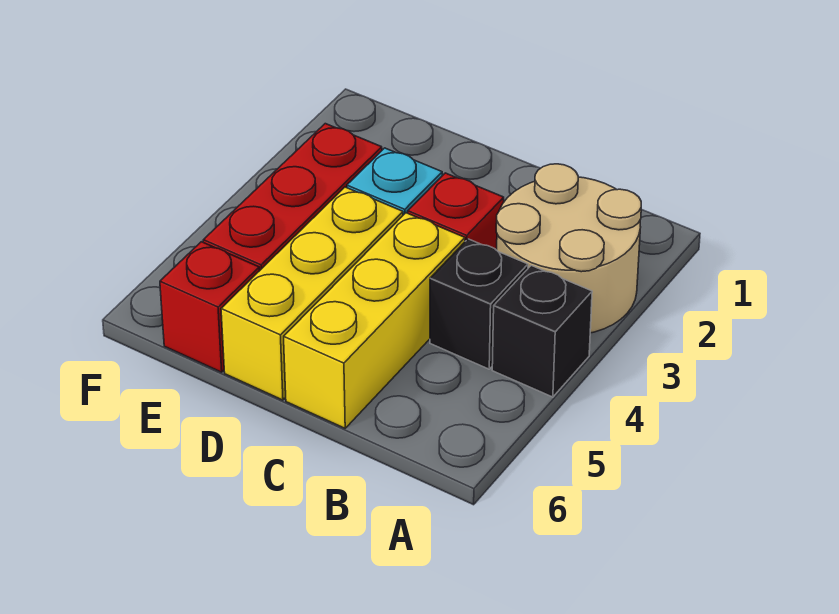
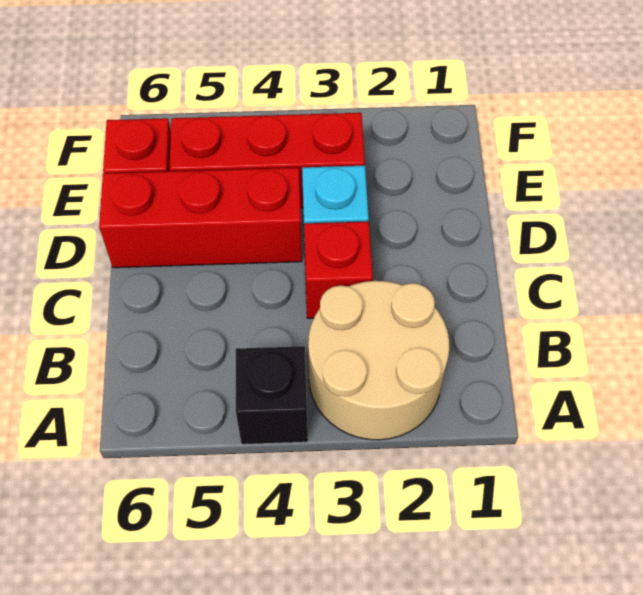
black brick B4 level 1 -> none
yellow brick C4:C6 level 1 -> none
yellow brick D4:D6 level 1 -> red brick D4:D6 level 1

